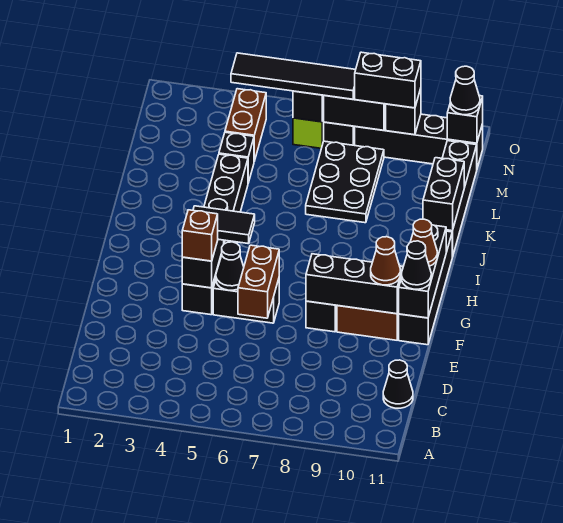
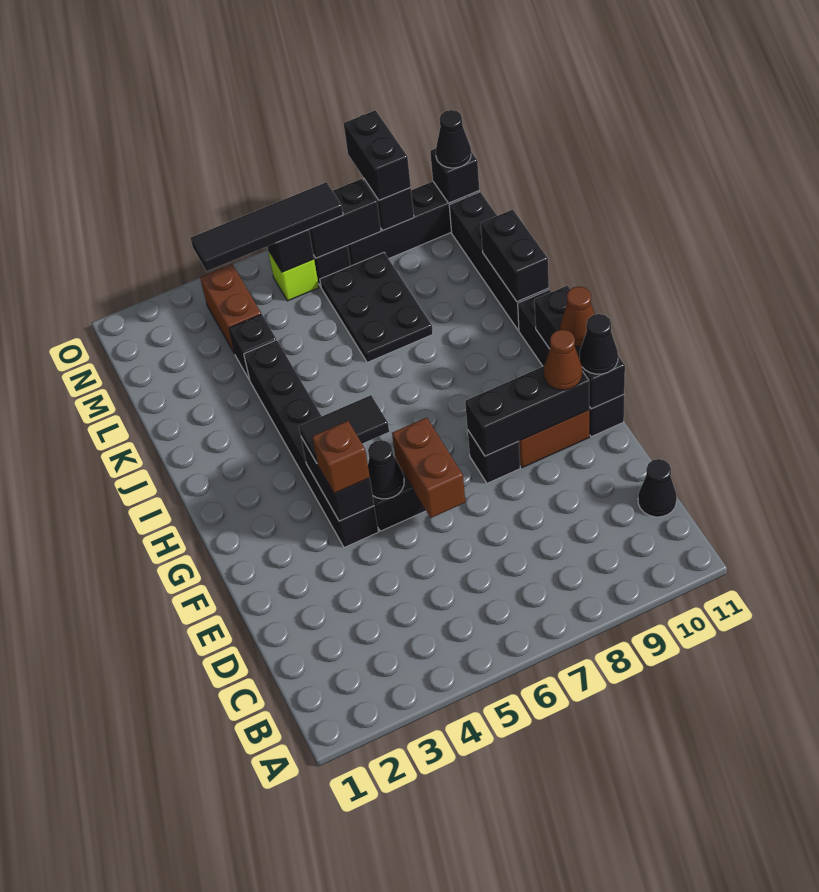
black brick N8:N9 level 3 -> black brick N9:O9 level 3

